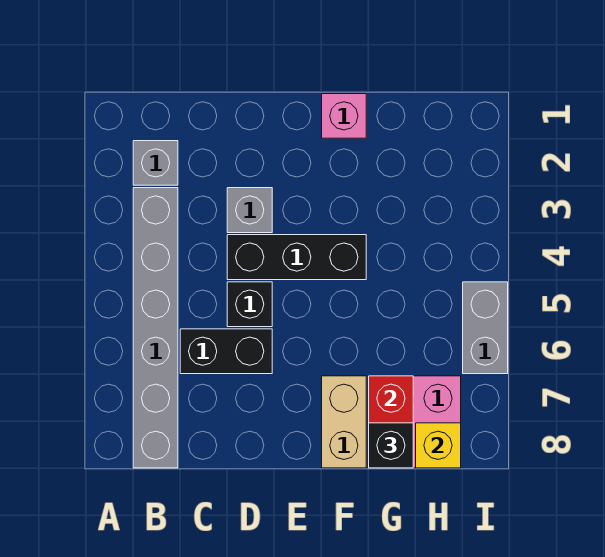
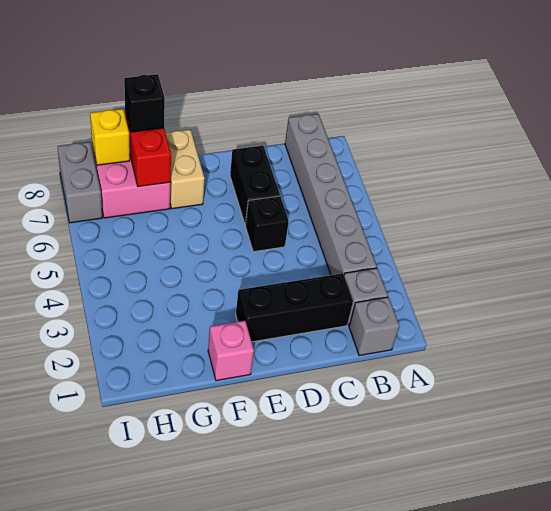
black brick C6:D6 level 1 -> black brick D6:D7 level 1
grey brick D3 level 1 -> grey brick B1 level 1
black brick D4:F4 level 1 -> black brick C2:E2 level 1
grey brick I5:I6 level 1 -> grey brick I7:I8 level 1

